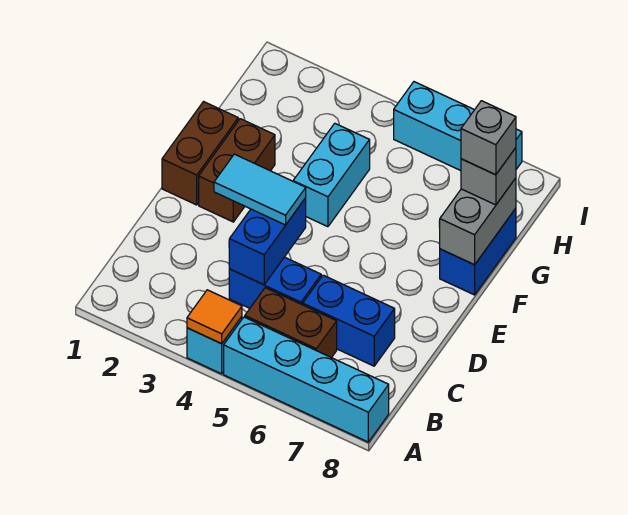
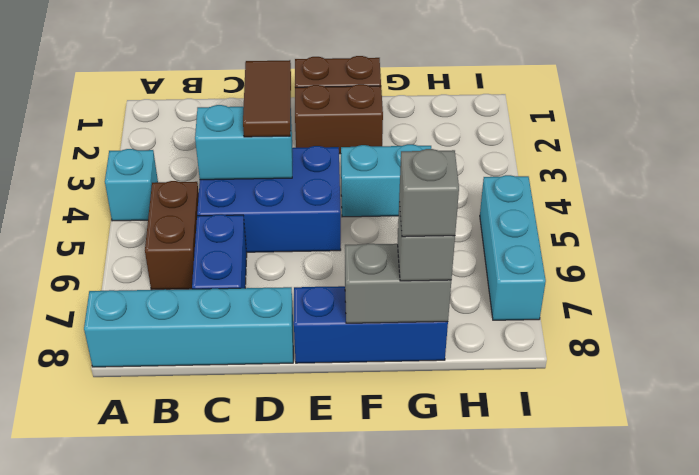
orange tile A4 level 2 -> none
cyan brick A5:A8 level 1 -> cyan brick A8:D8 level 1
blue brick C4:C5 level 1 -> blue brick C4:E5 level 1
blue brick C4:D4 level 2 -> cyan brick C4:D4 level 2
cyan tile D3:D4 level 3 -> brown tile D3:D4 level 3
blue brick F8:G8 level 1 -> blue brick E8:G8 level 1

